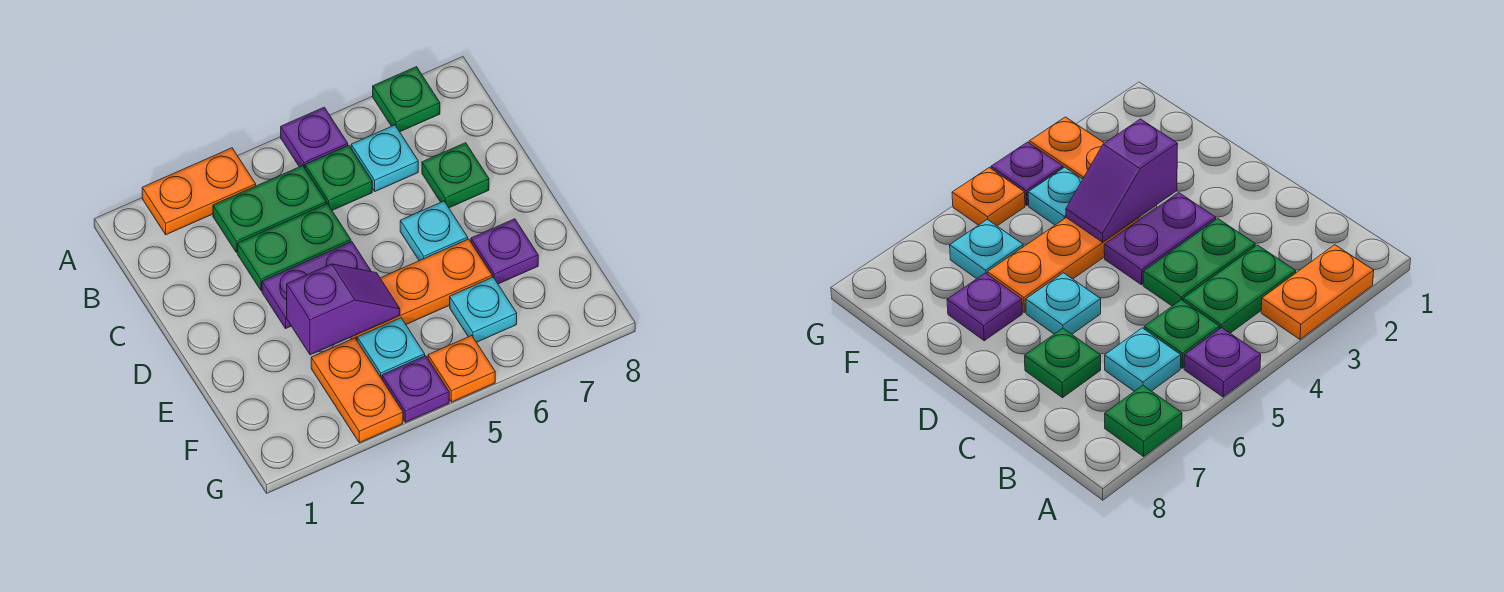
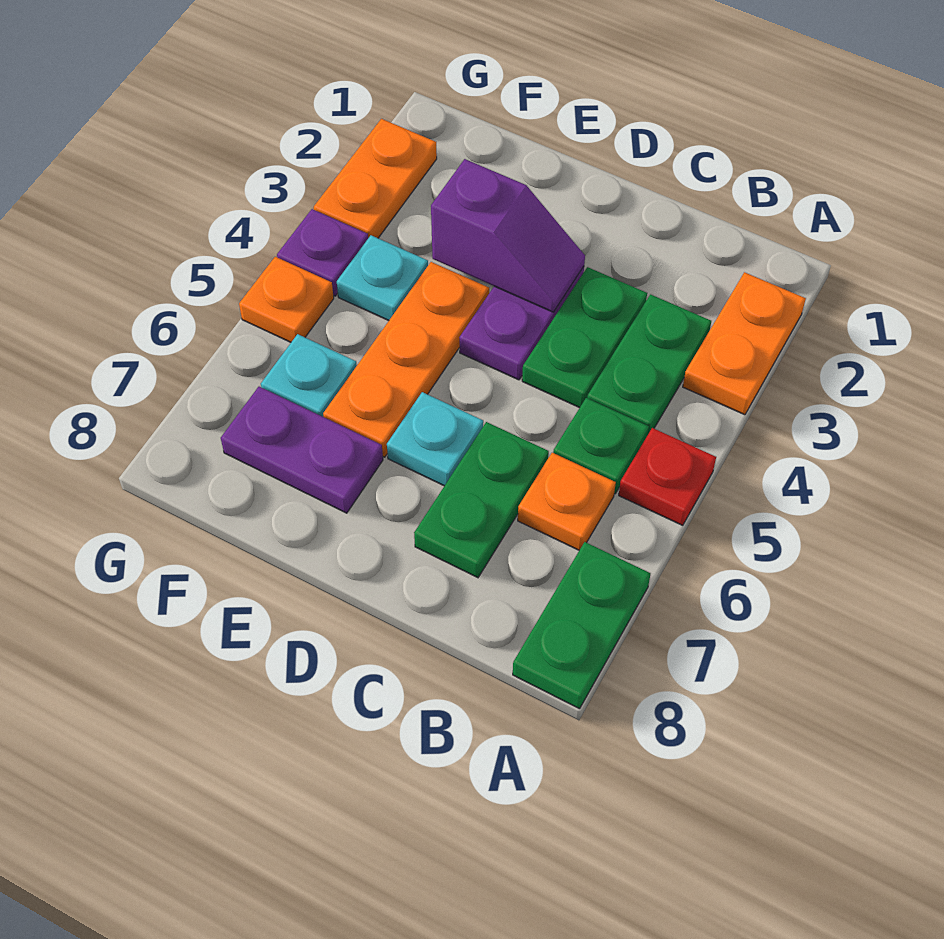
purple plate A5 level 1 -> red plate A5 level 1
green plate A7 level 1 -> green plate A7:A8 level 1
cyan plate B6 level 1 -> orange plate B6 level 1
green plate C7 level 1 -> green plate C6:C7 level 1
purple slope E3:E4 level 2 top 3 -> purple slope D3:E3 level 2 top E
purple plate E7 level 1 -> purple plate E7:F7 level 1
orange plate F3:G3 level 1 -> orange plate G2:G3 level 1

